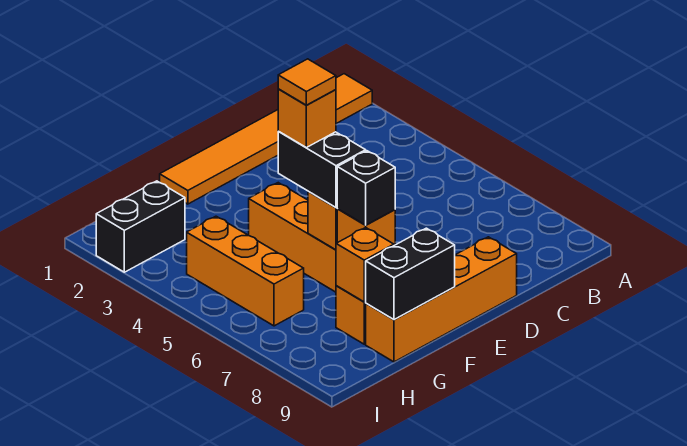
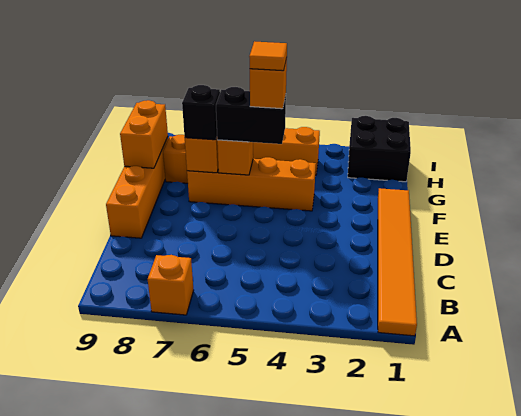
black brick F9:G9 level 2 -> orange brick F9:G9 level 2
orange brick G8 level 2 -> orange brick A7 level 1
black brick H2:I2 level 1 -> black brick H1:I2 level 1

